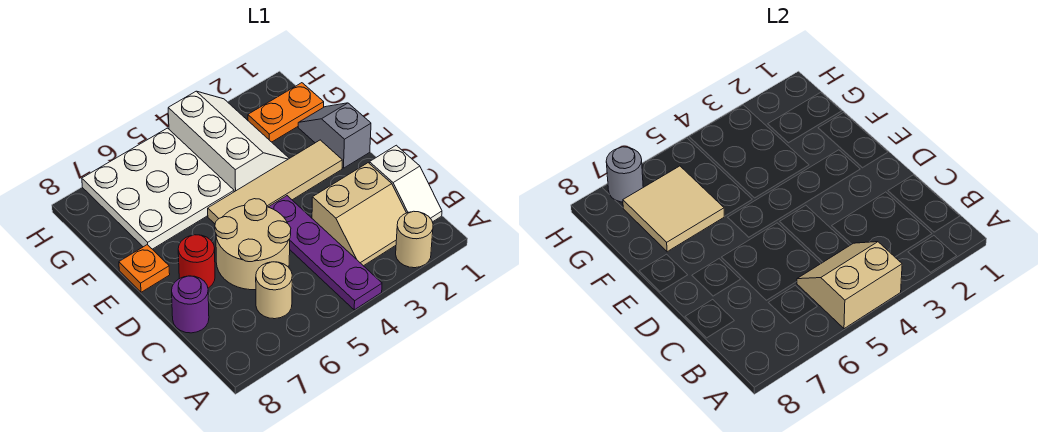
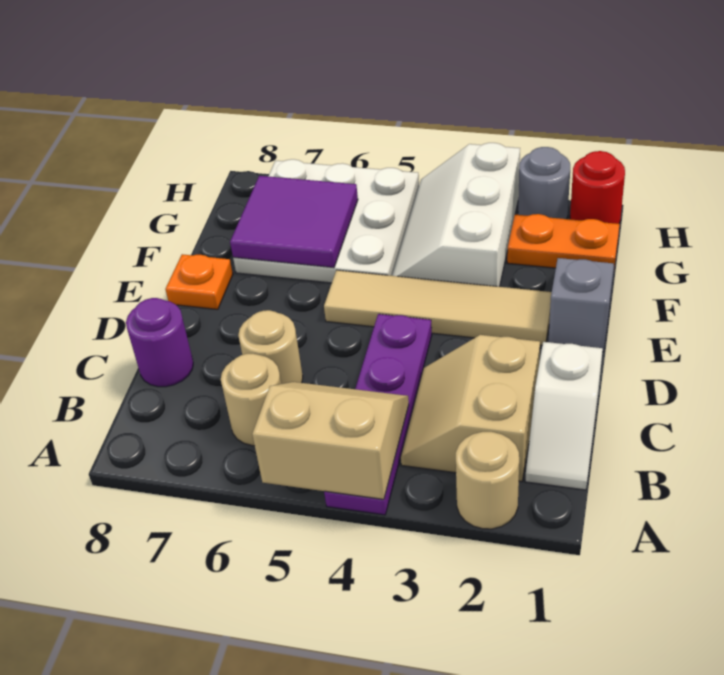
tan slope B2:C3 level 1 top C -> tan slope B2:C3 level 1 top 2
tan round brick C5:D6 level 1 -> tan round brick C6 level 1
red round brick D7 level 1 -> red round brick H1 level 1
white slope F3:H4 level 1 top 4 -> white slope F3:H4 level 1 top 3
tan tile F6:G7 level 2 -> purple tile F6:G7 level 2
grey round brick H7 level 2 -> grey round brick H2 level 1

